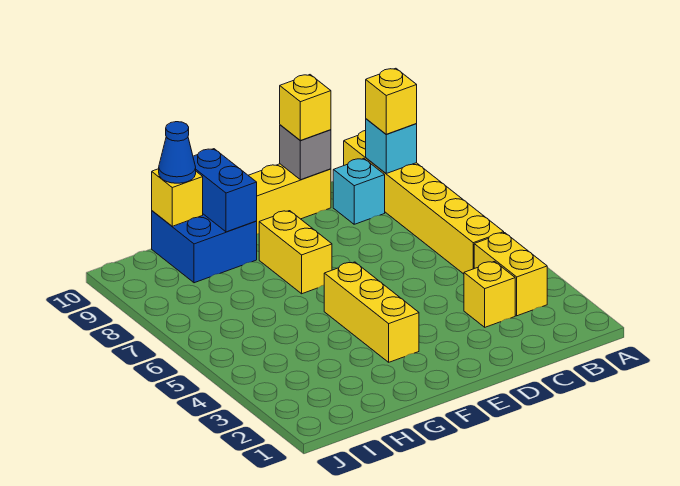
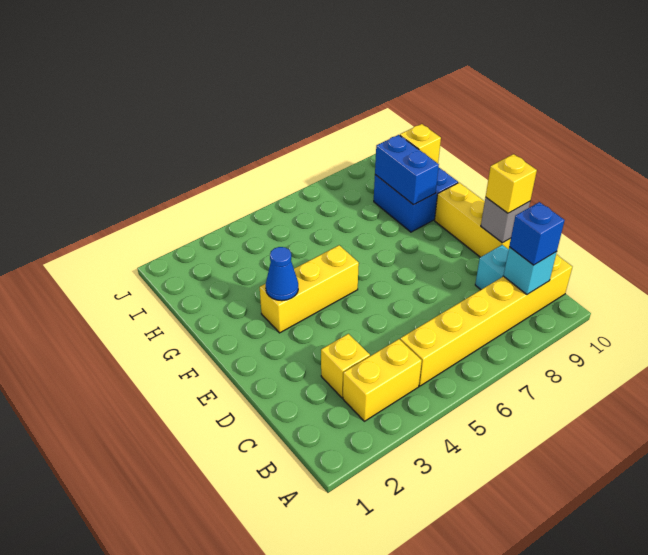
yellow brick B9 level 3 -> blue brick B9 level 3
yellow brick F7:F8 level 1 -> none
blue brick G9:G10 level 2 -> blue brick G9:H9 level 2
blue cone H10 level 3 -> blue cone F3 level 2

